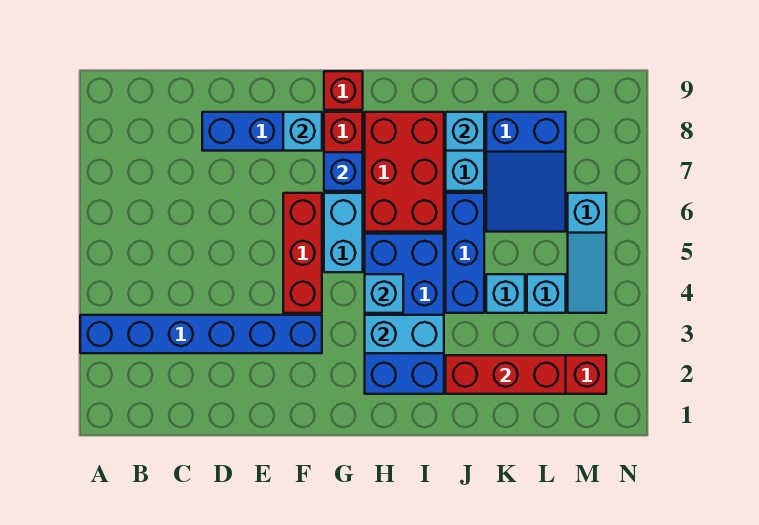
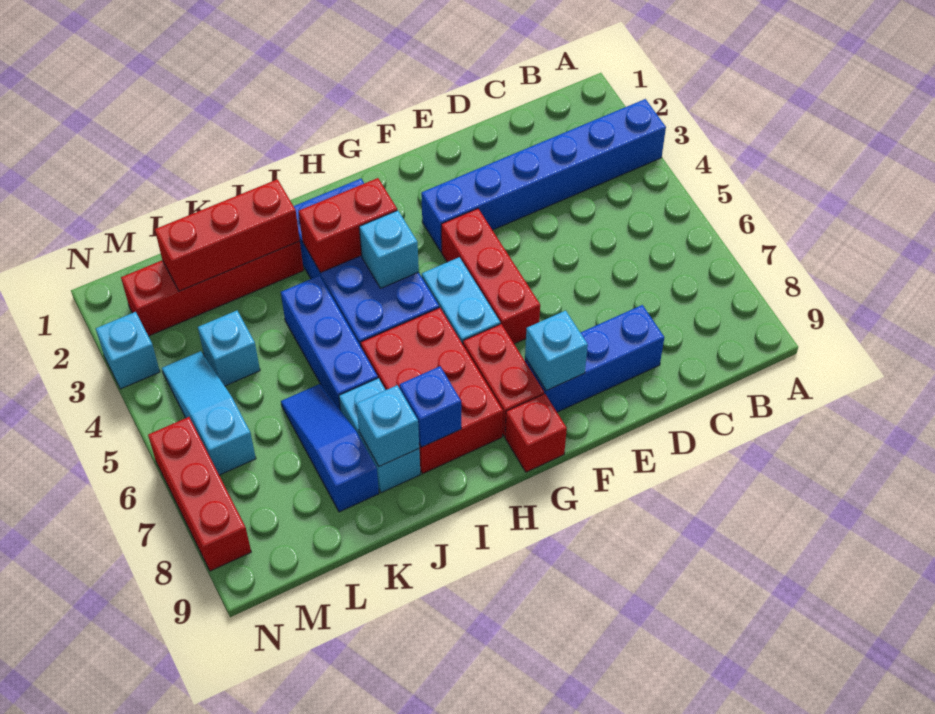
blue brick G7 level 2 -> blue brick I8 level 2
cyan brick H3:I3 level 2 -> red brick H3:I3 level 2
cyan brick K4 level 1 -> cyan brick N3 level 1
blue slope K6:L8 level 1 top 8 -> blue slope K6:K8 level 1 top 8
none -> red brick N6:N8 level 1

